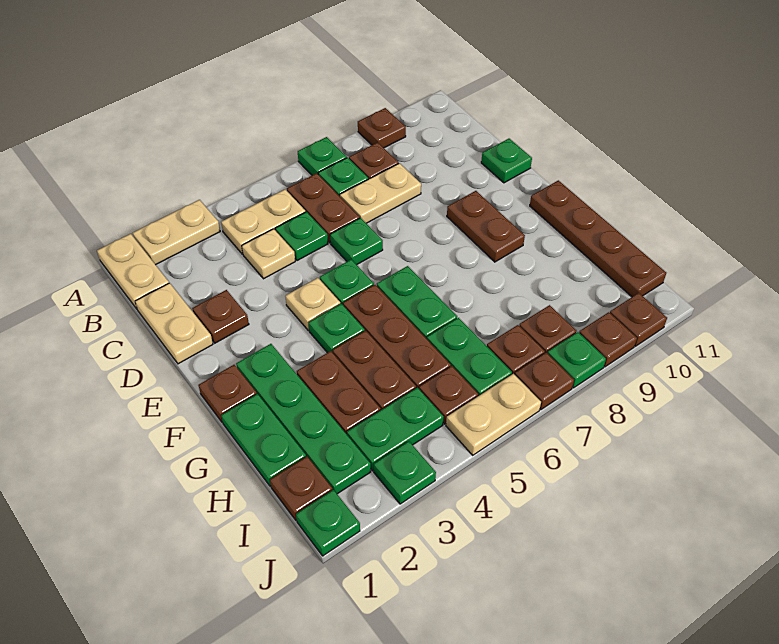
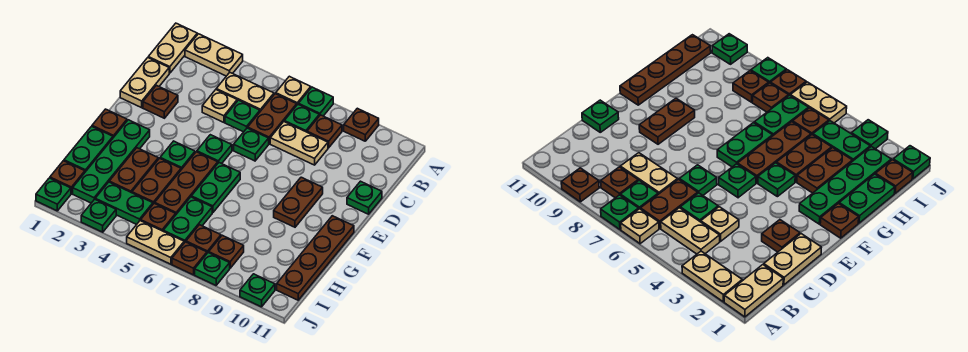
tan plate E4 level 1 -> tan plate A6 level 1
brown plate J9 level 1 -> none
brown plate J10 level 1 -> green plate J10 level 1

